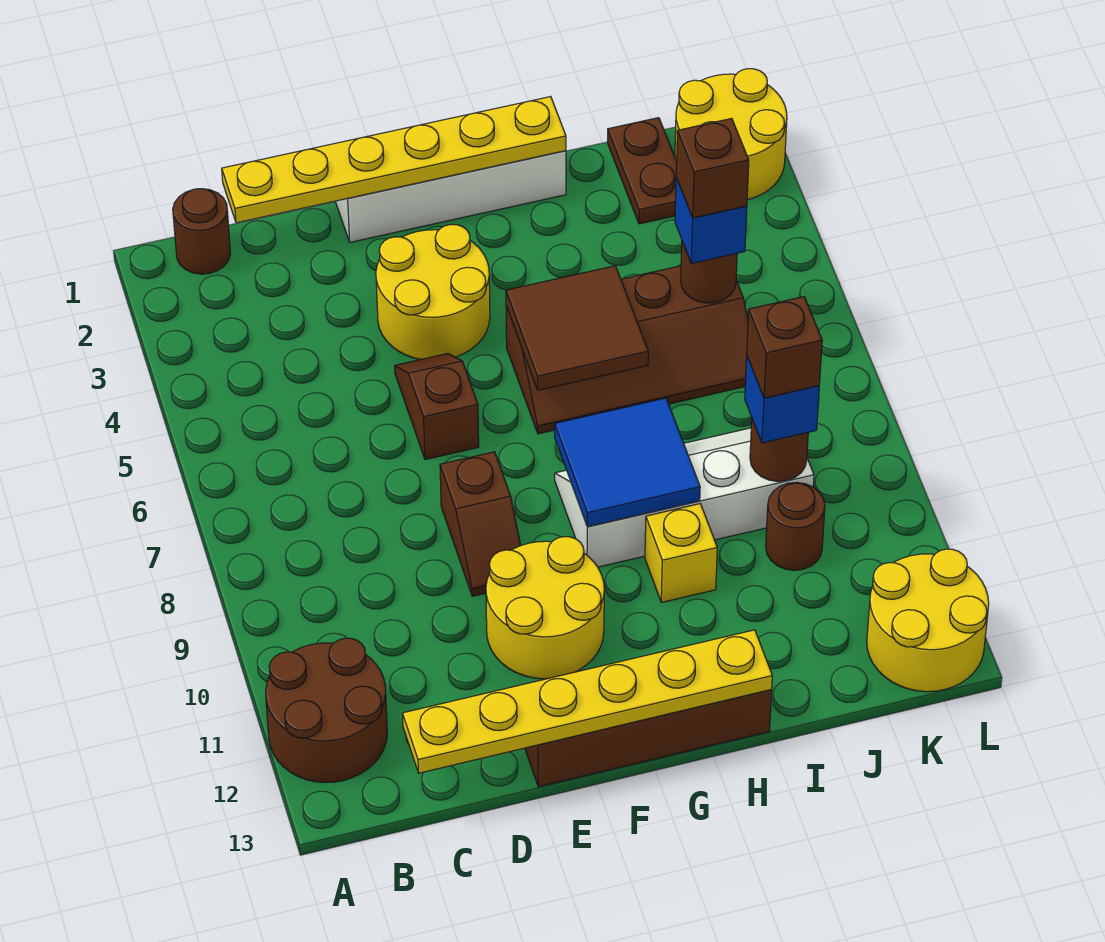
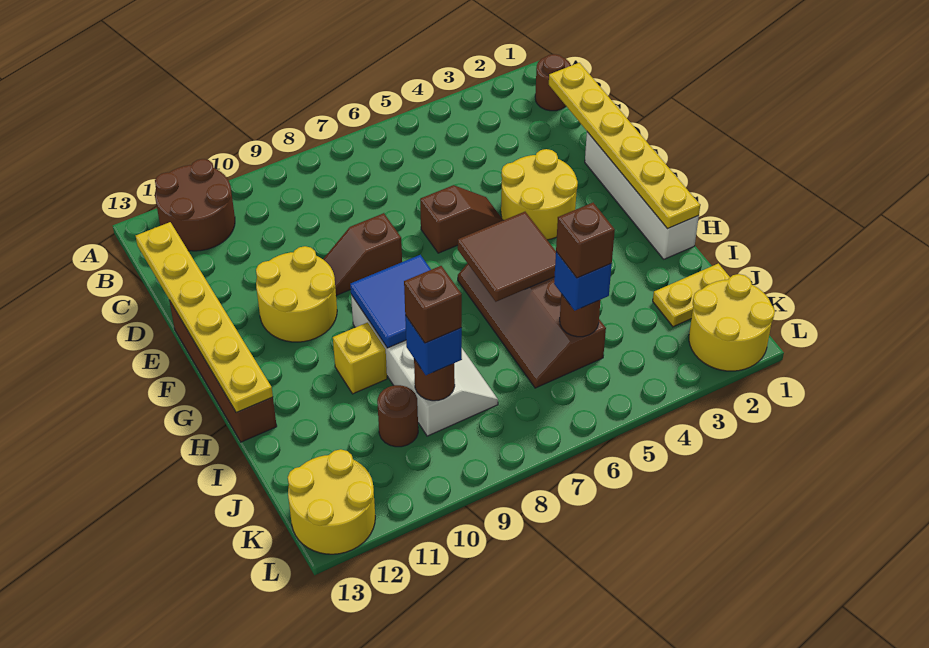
brown plate J1:J2 level 1 -> yellow plate J1:J2 level 1

